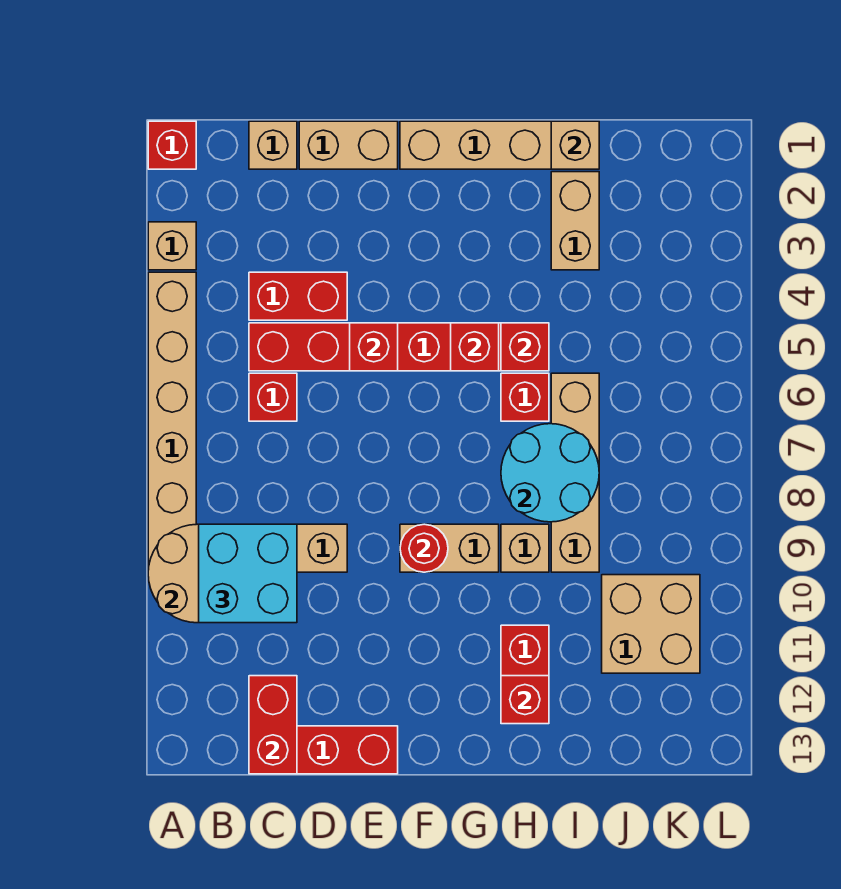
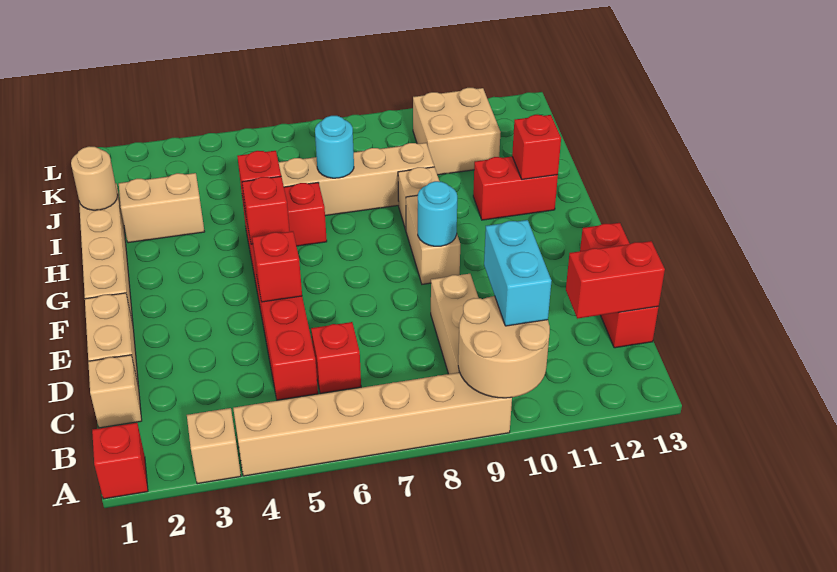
cyan brick B9:C10 level 3 -> cyan brick B10:C10 level 3
red brick C4:D4 level 1 -> none
red round brick F9 level 2 -> cyan round brick F9 level 2
cyan round brick H7:I8 level 2 -> cyan round brick I7 level 2
tan brick I1 level 2 -> tan round brick I1 level 2

